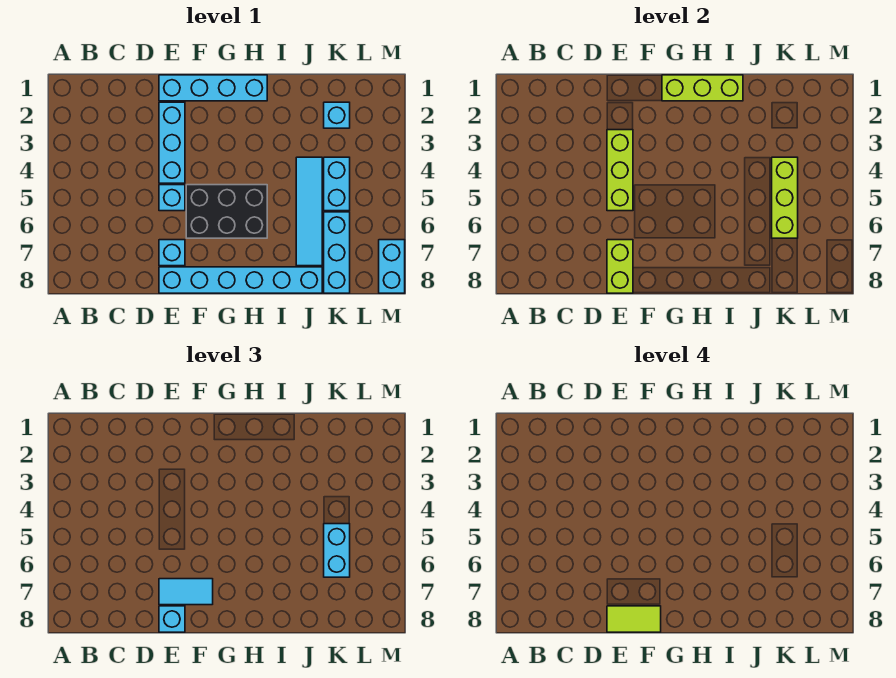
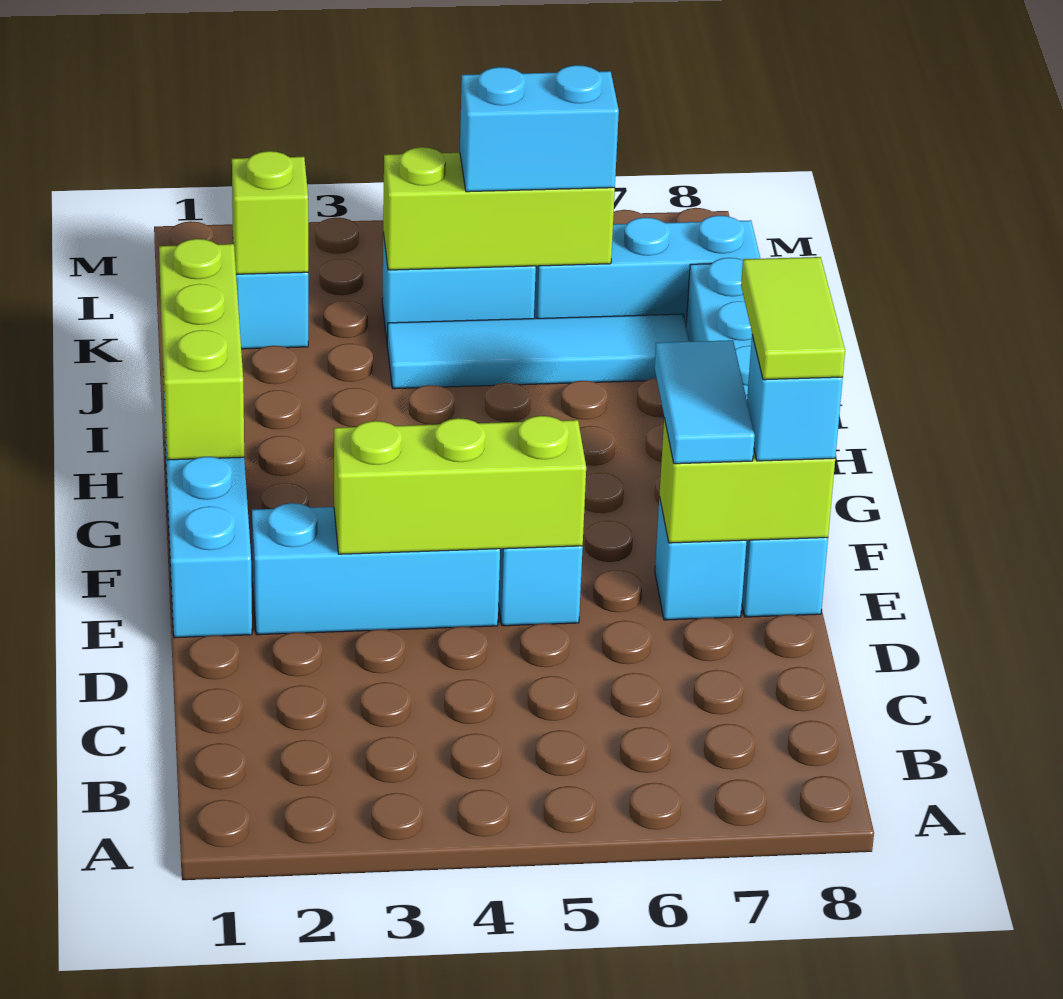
black brick F5:H6 level 1 -> none
none -> lime brick K2 level 2
cyan brick M7:M8 level 1 -> none

